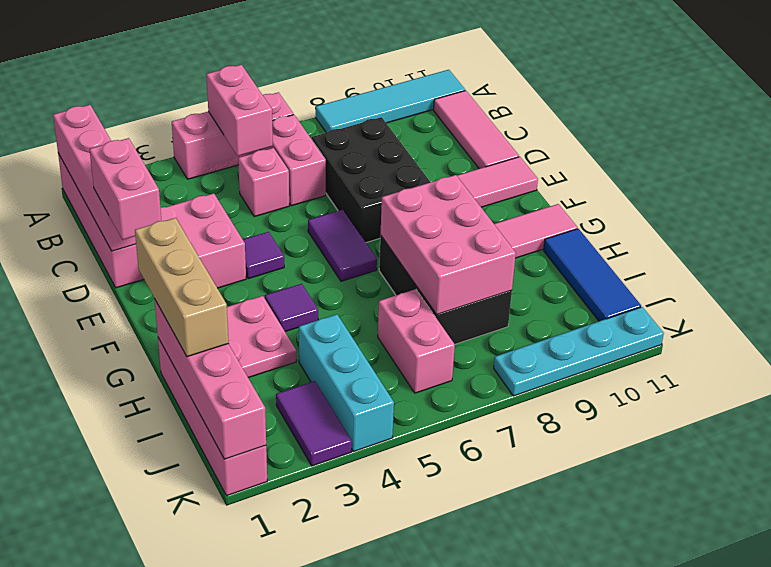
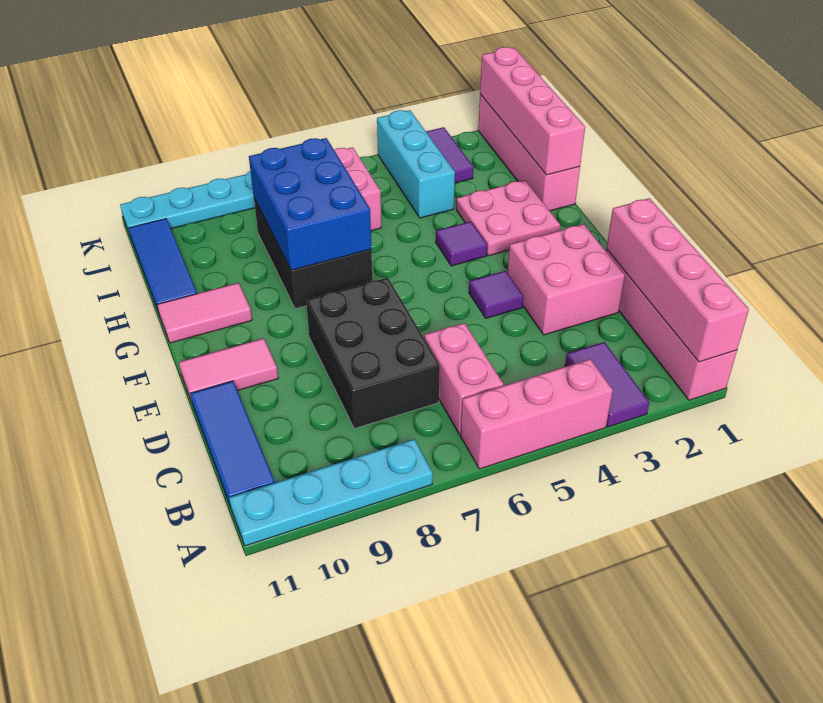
pink brick A5:B5 level 2 -> none
cyan tile A8:A11 level 1 -> cyan plate A8:A11 level 1
pink tile B11:D11 level 1 -> blue tile B11:D11 level 1
pink brick C5 level 1 -> none
pink brick D1:E1 level 3 -> none
purple tile E6:F6 level 1 -> purple tile A3:B3 level 1
tan brick G1:I1 level 3 -> none
pink brick G7:I8 level 2 -> blue brick G7:I8 level 2

